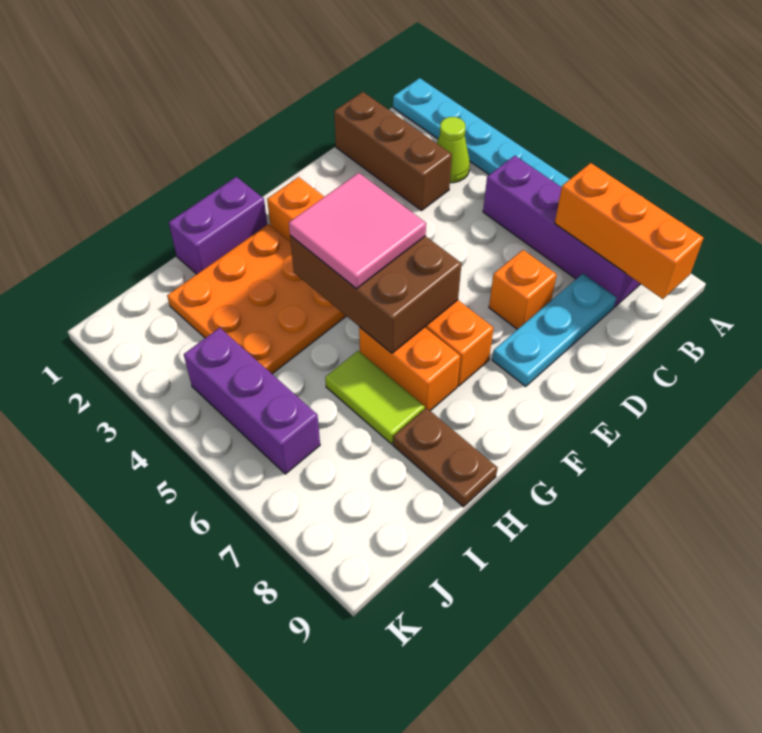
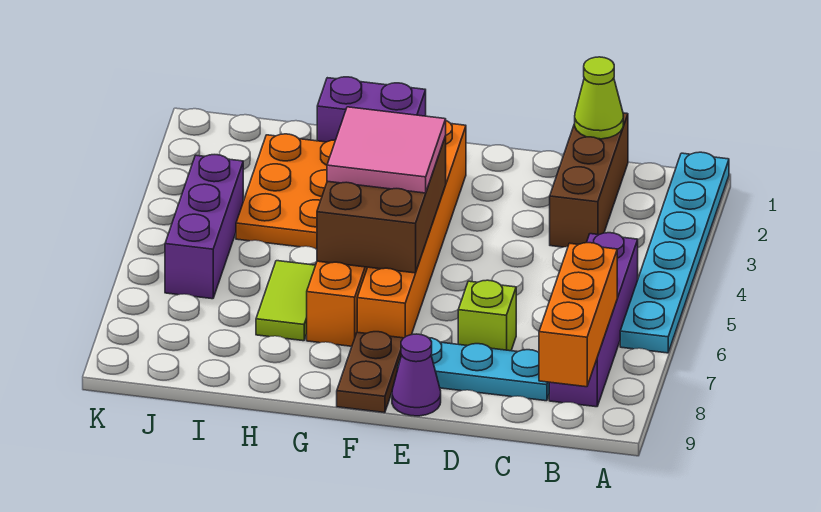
lime cone B3 level 1 -> lime cone C1 level 2
orange brick D7 level 1 -> lime brick D7 level 1
none -> purple cone E9 level 1
brown plate H8:H9 level 1 -> brown plate F8:F9 level 1

